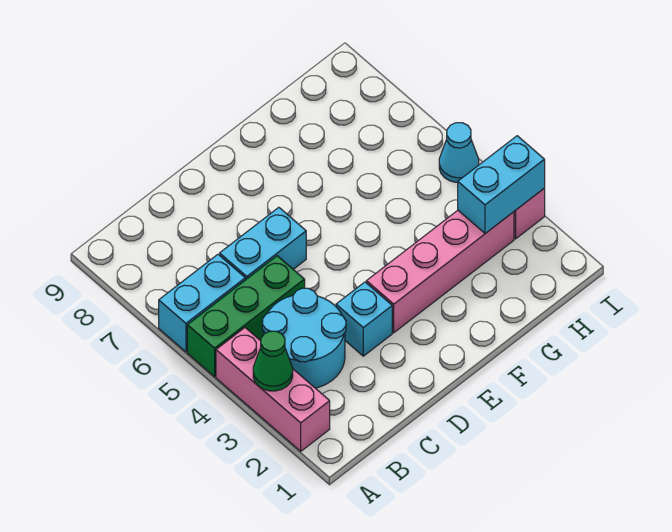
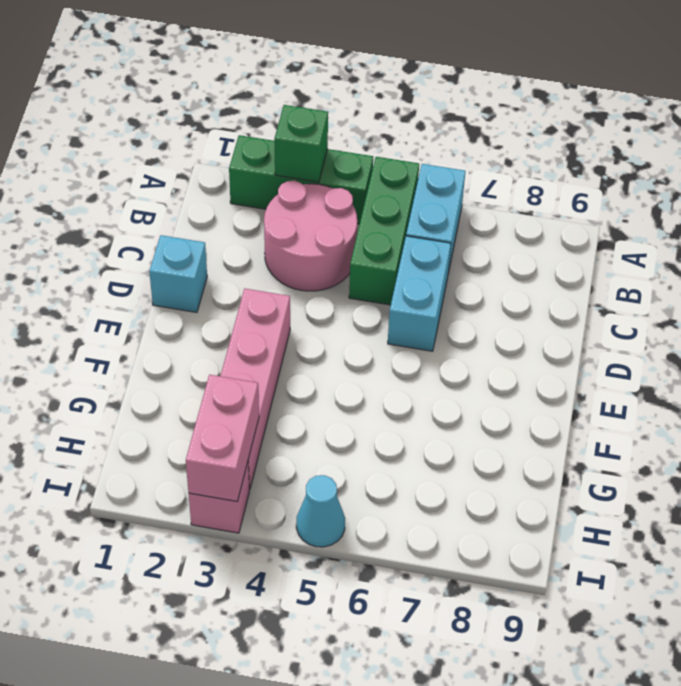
pink brick A2:A4 level 1 -> green brick A2:A4 level 1
green cone A3 level 2 -> green brick A3 level 2
cyan round brick B3:C4 level 1 -> pink round brick B3:C4 level 1
cyan brick D3 level 1 -> cyan brick D1 level 1
cyan brick H3:I3 level 2 -> pink brick H3:I3 level 2

